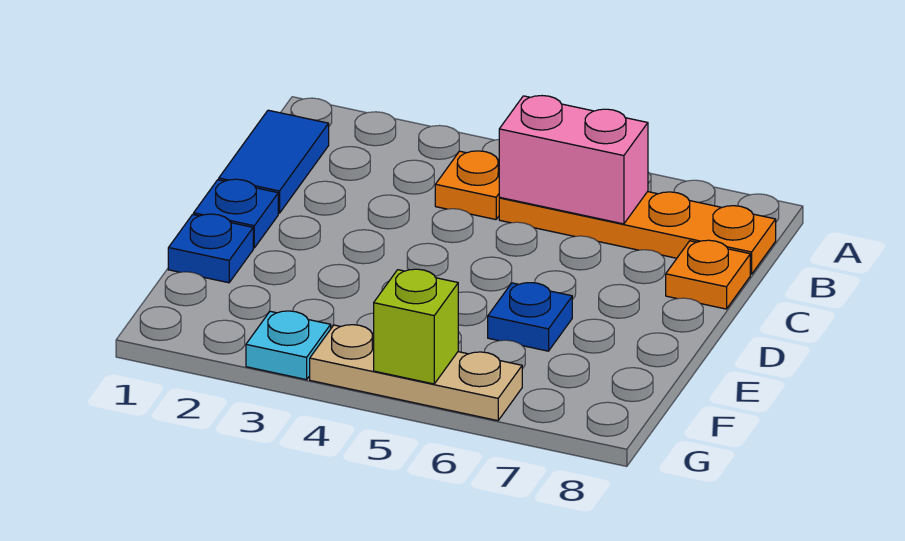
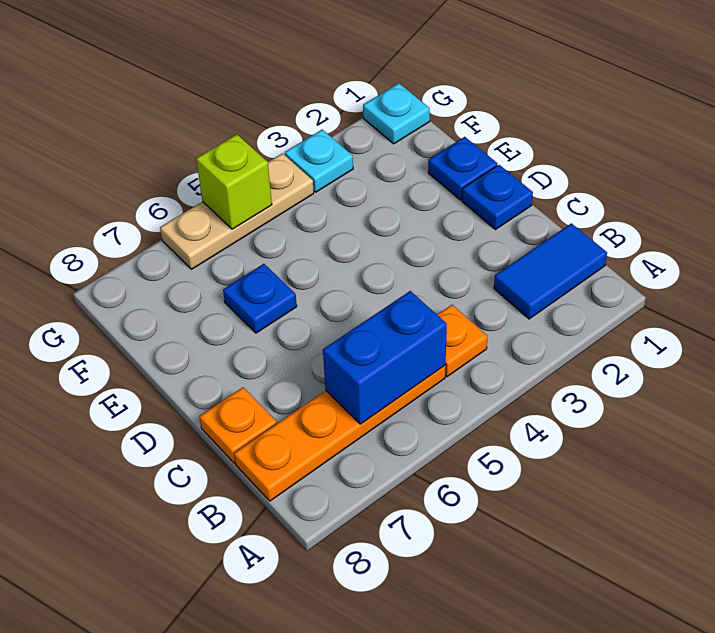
blue tile B1:C1 level 1 -> blue tile B1:B2 level 1
pink brick B5:B6 level 2 -> blue brick B5:B6 level 2
none -> cyan plate G1 level 1

